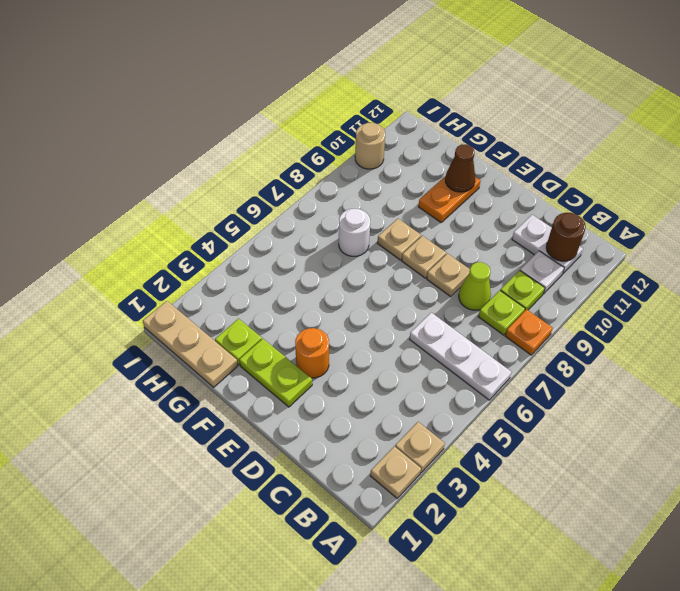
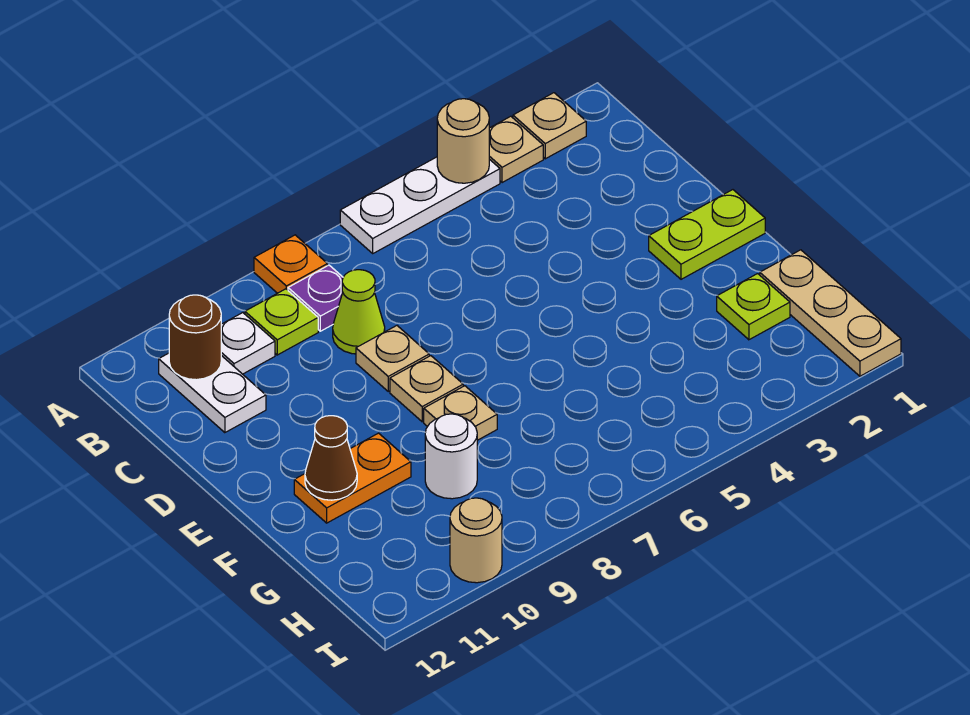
none -> tan round brick A4 level 2
white plate A6:C6 level 1 -> white plate A4:A6 level 1
lime plate B8 level 1 -> purple plate B8 level 1
lime plate E2:F2 level 1 -> lime plate E1:E2 level 1
orange round brick E3 level 1 -> none
white round brick G7 level 1 -> white round brick G9 level 1

